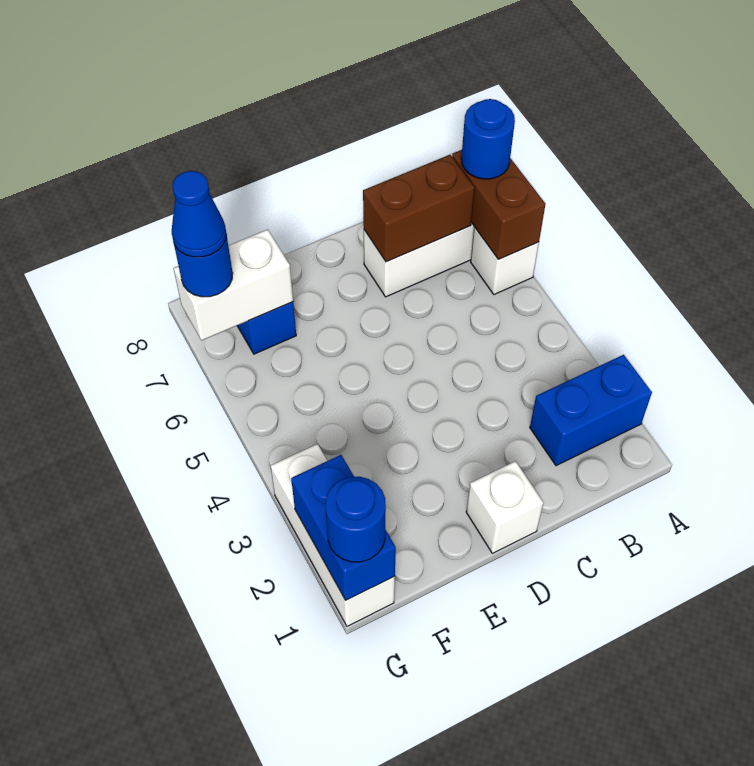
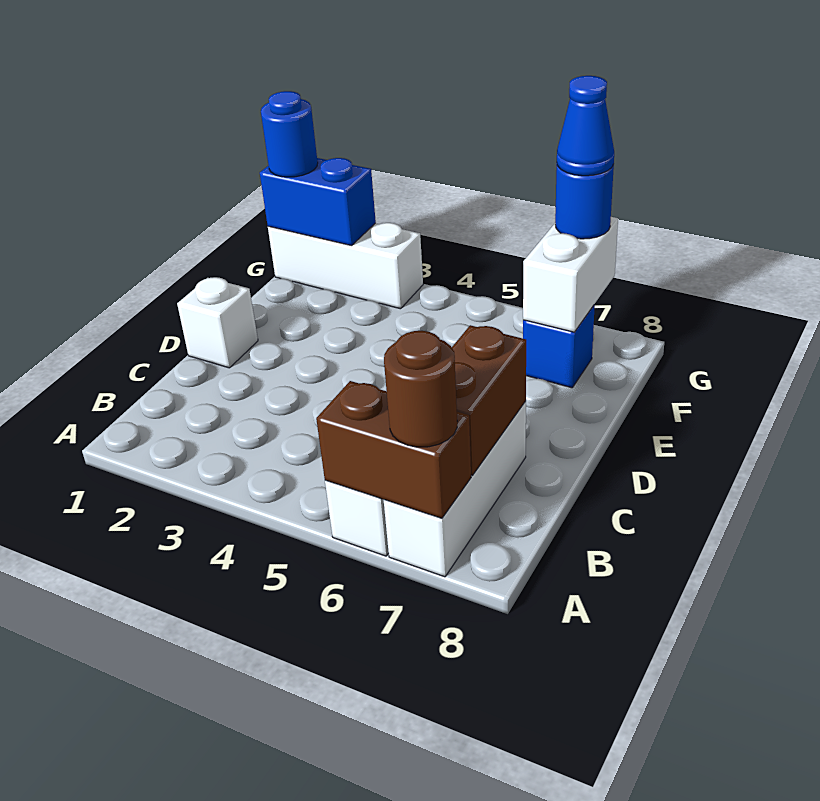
blue brick A2:B2 level 1 -> none
blue round brick A7 level 3 -> brown round brick A7 level 3

